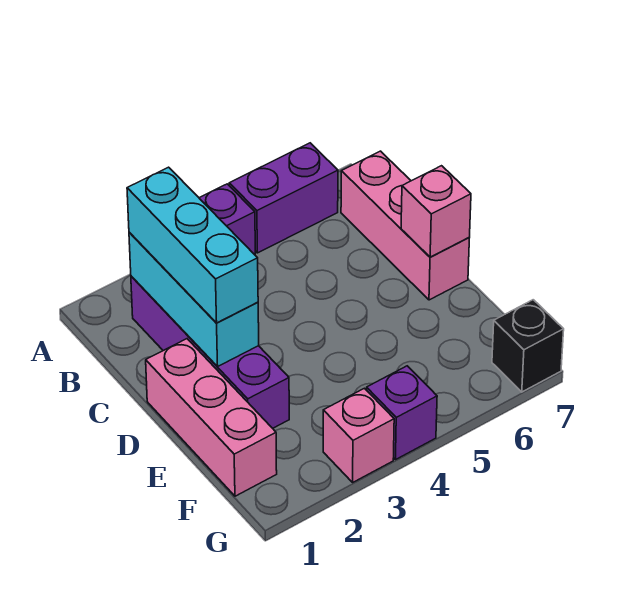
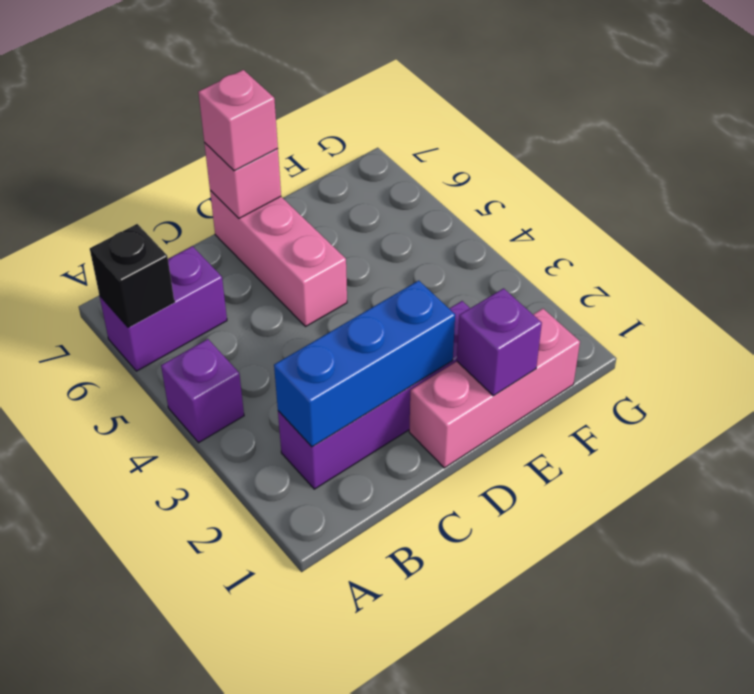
purple brick A5:A6 level 1 -> purple brick A6:B6 level 1
cyan brick B2:D2 level 2 -> blue brick B2:D2 level 2
cyan brick B2:D2 level 3 -> none
pink brick B7:D7 level 1 -> pink brick D5:D7 level 1
pink brick G3 level 1 -> pink brick D7 level 3
purple brick G4 level 1 -> purple brick E1 level 2
black brick G7 level 1 -> black brick A6 level 2

